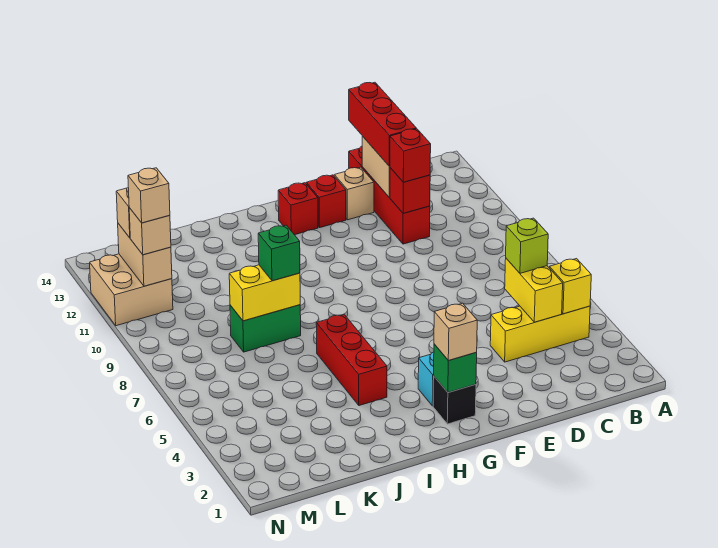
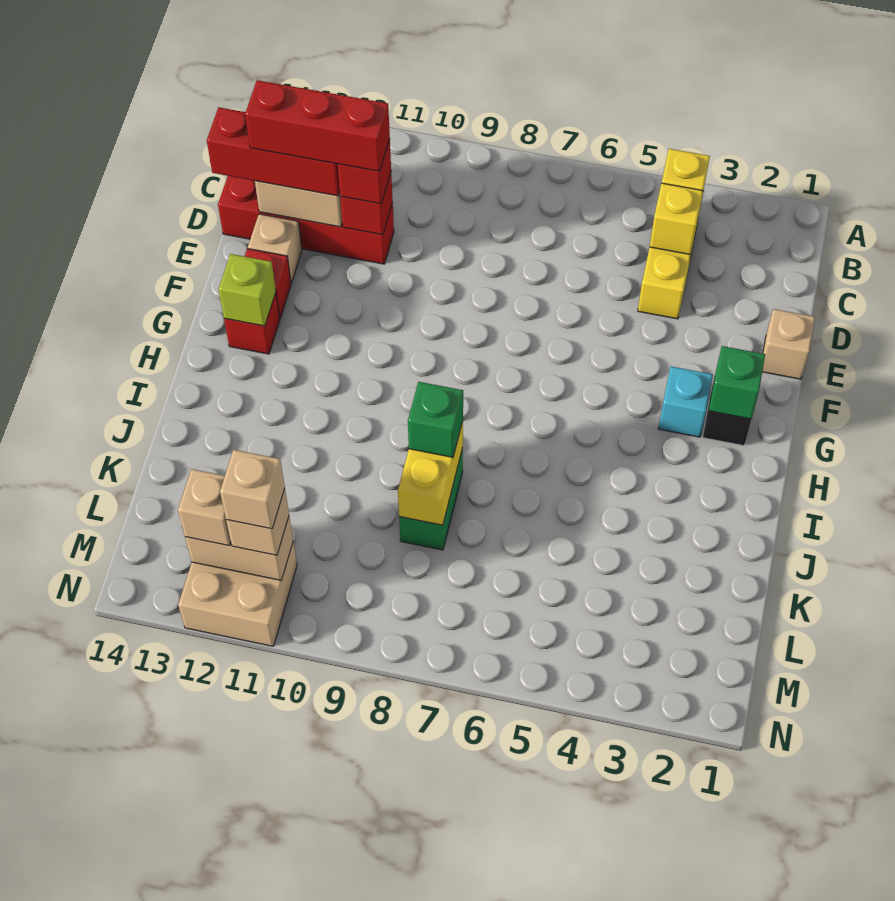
yellow brick C4:C5 level 2 -> yellow brick C4 level 2
lime brick C5 level 3 -> lime brick G13 level 2
tan brick G2 level 3 -> tan brick E1 level 1
red brick I4:I6 level 1 -> red brick D11:D13 level 4

